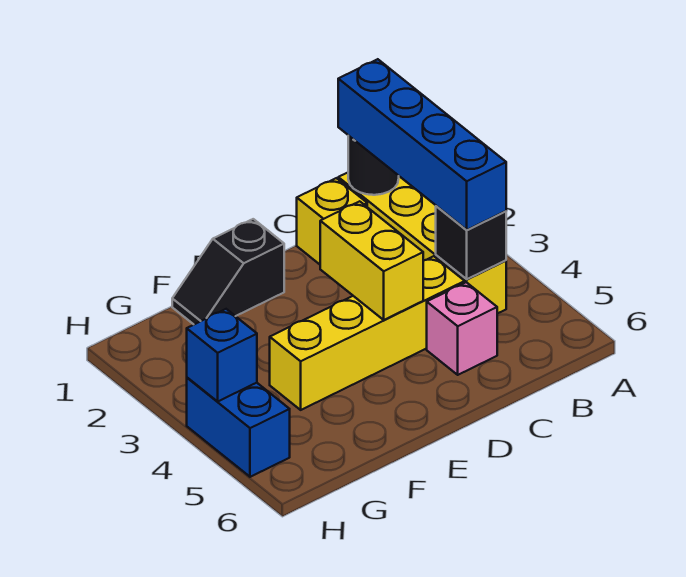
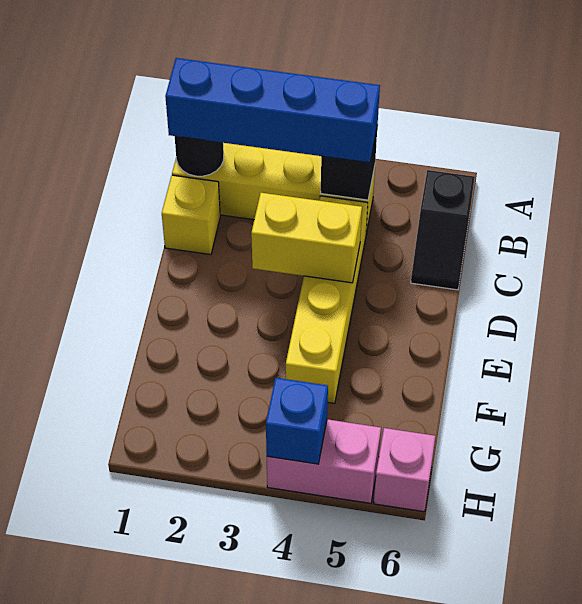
pink brick C5 level 1 -> pink brick H6 level 1
black slope E1:F1 level 1 top E -> black slope B6:C6 level 1 top B
blue brick H4:H5 level 1 -> pink brick H4:H5 level 1

